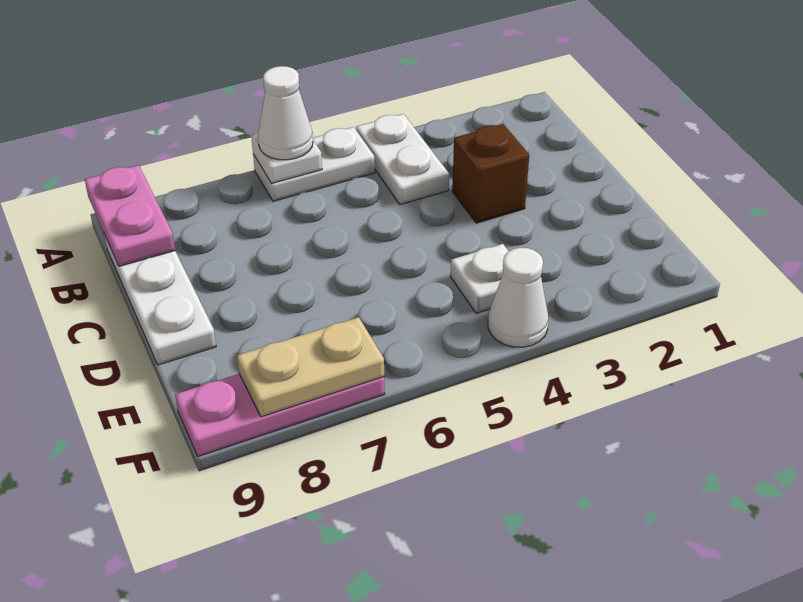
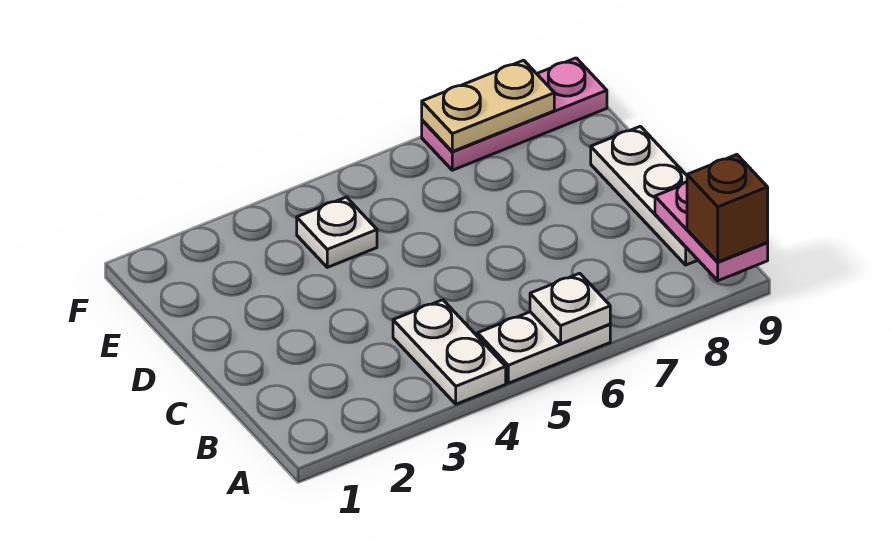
white cone A6 level 3 -> none
brown brick C3 level 1 -> brown brick A9 level 3
white cone F4 level 1 -> none

